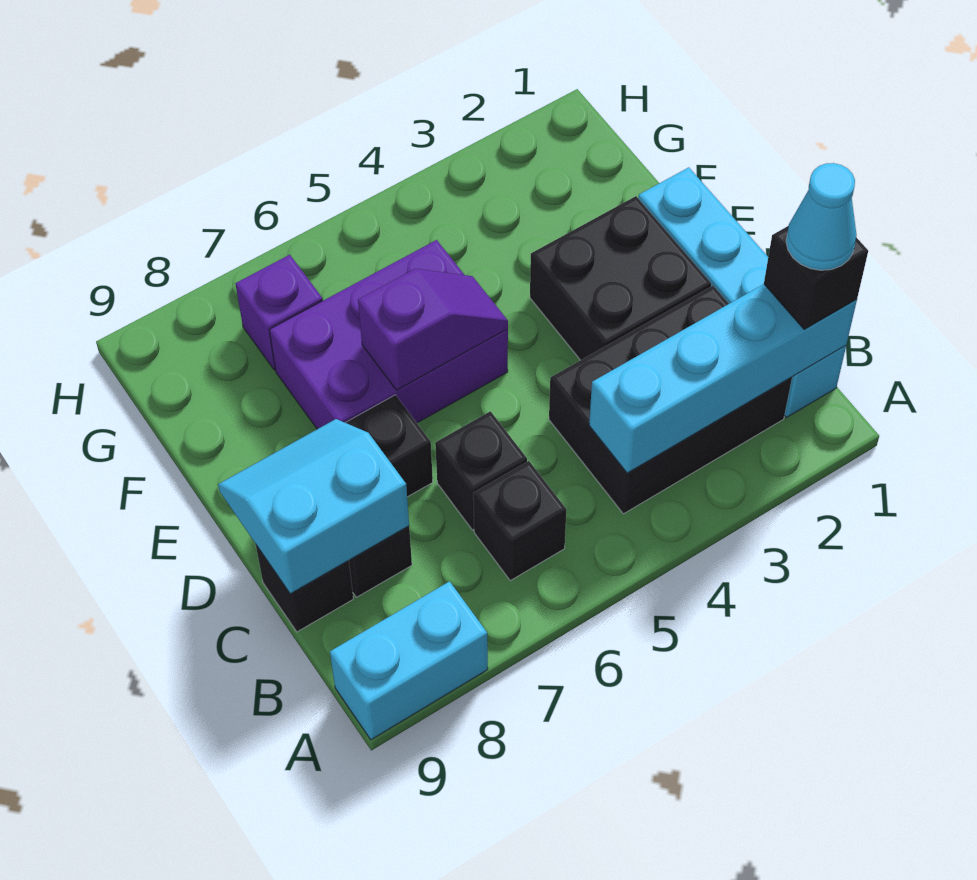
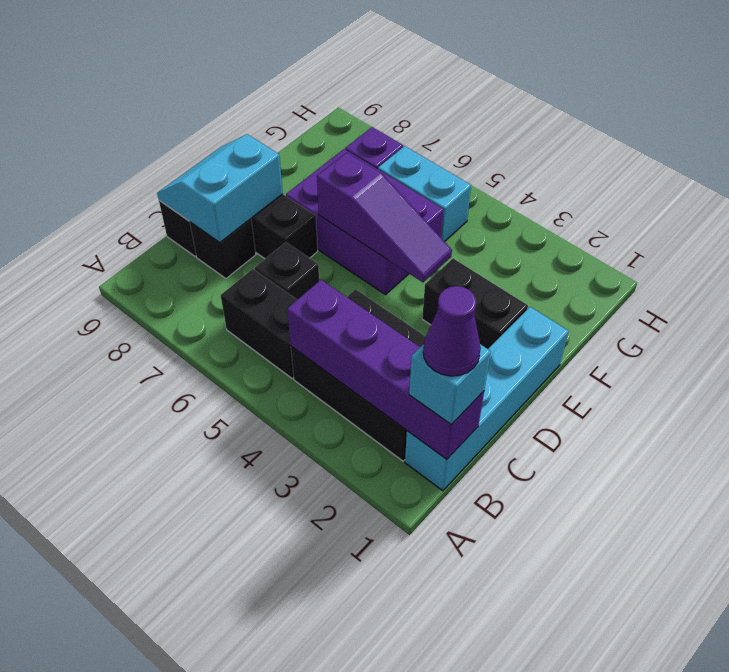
cyan brick A8:A9 level 1 -> cyan brick G5:G6 level 1
cyan brick B1:B4 level 2 -> purple brick B1:B4 level 2
black brick B1 level 3 -> cyan brick B1 level 3
cyan cone B1 level 4 -> purple cone B1 level 4
black brick B6 level 1 -> black brick B5:B6 level 1
cyan slope C8:D9 level 2 top C -> cyan slope C8:D9 level 2 top 8
black brick D2:E3 level 1 -> black brick E2:E3 level 1
purple slope E5:E6 level 2 top 6 -> purple slope E4:E6 level 2 top 6

